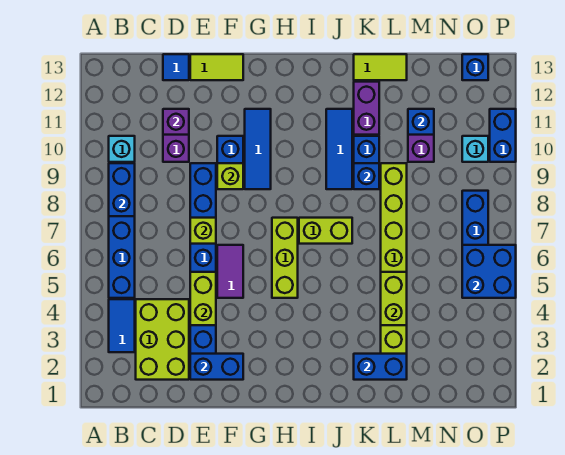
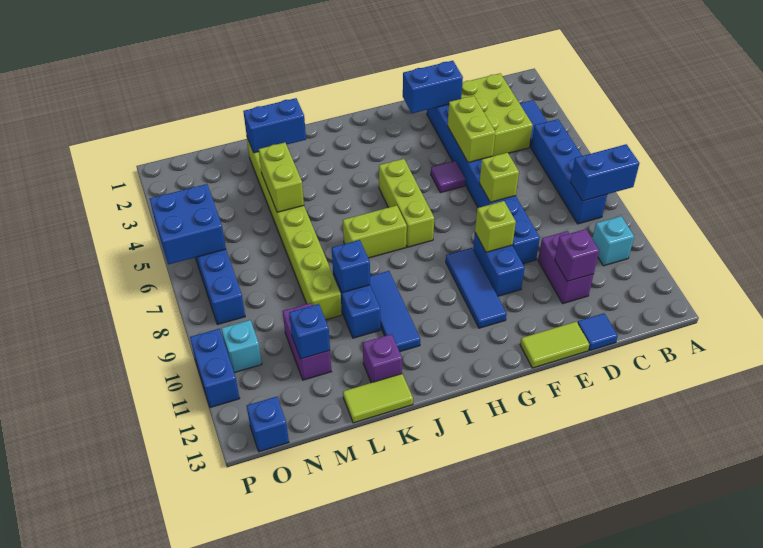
blue brick B8:B9 level 2 -> blue brick A8:B8 level 2
purple tile F5:F6 level 1 -> purple tile F5 level 1
purple brick K11:K12 level 1 -> purple brick K12 level 1

